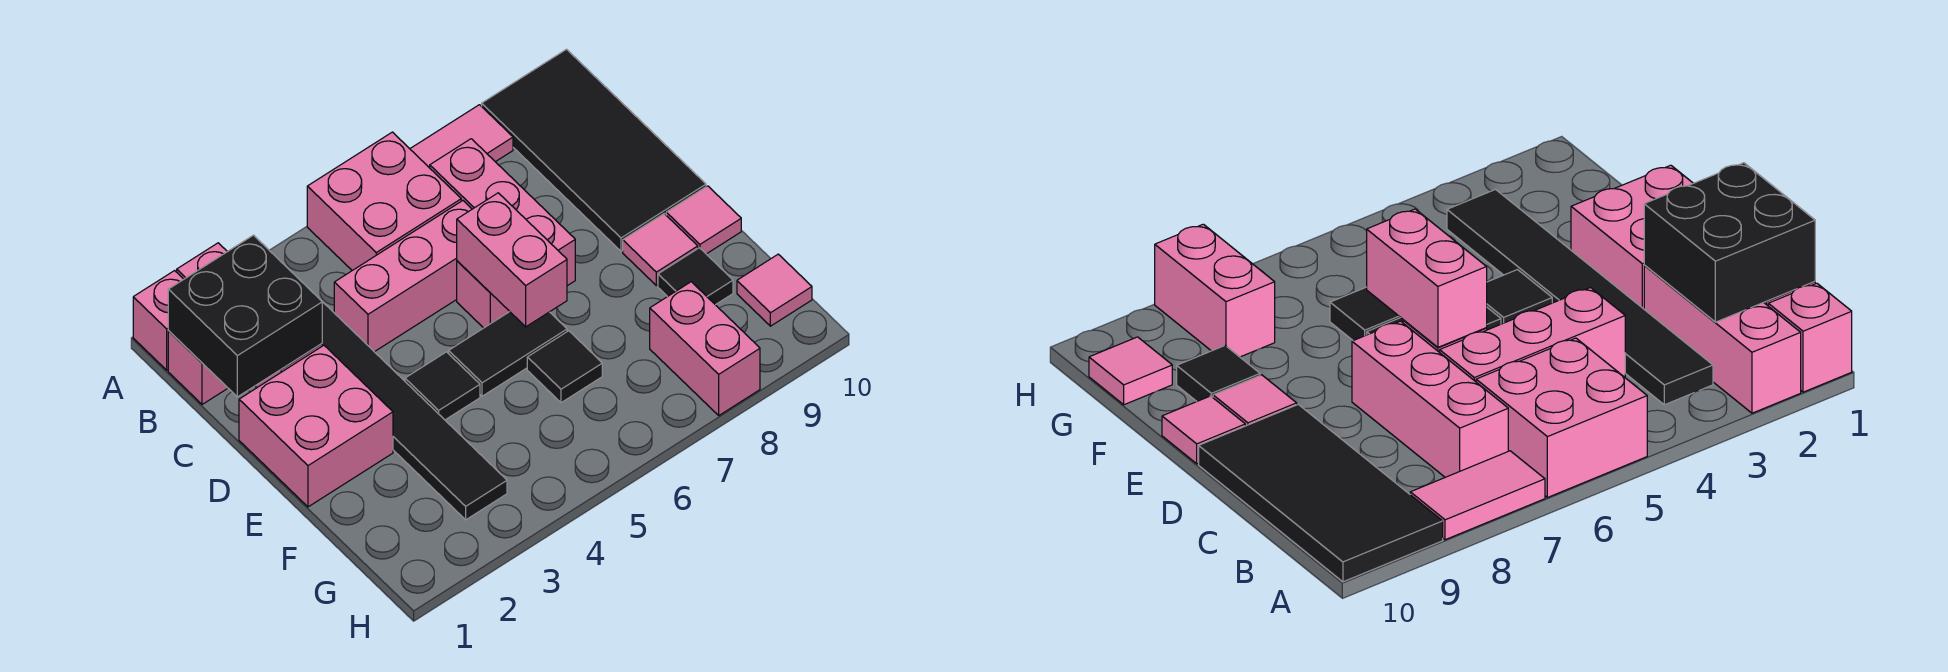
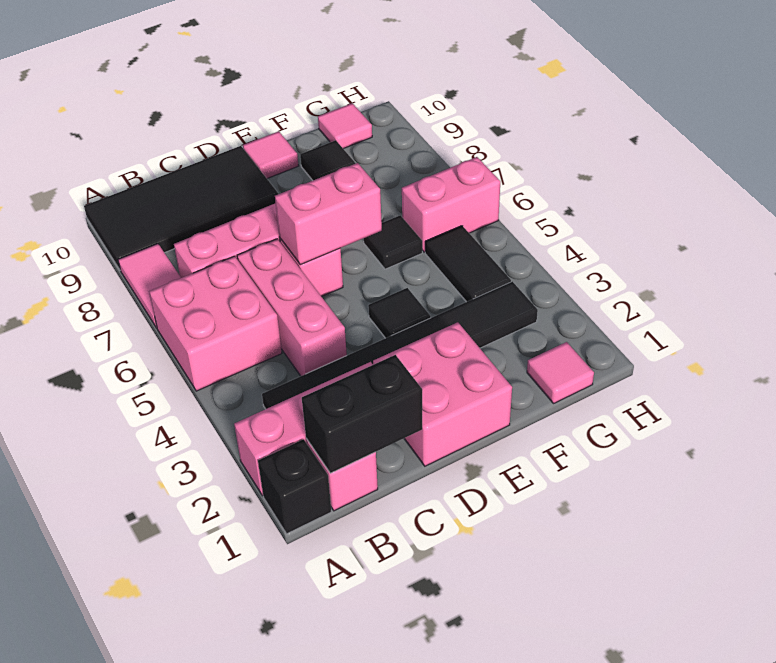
pink brick A1 level 1 -> black brick A1 level 1
black brick B1:C2 level 2 -> black brick B1:C1 level 2
black tile E5:E6 level 1 -> black tile G4:G5 level 1
pink tile E9 level 1 -> pink tile G1 level 1
pink brick G8:H8 level 1 -> pink brick G6:H6 level 1

